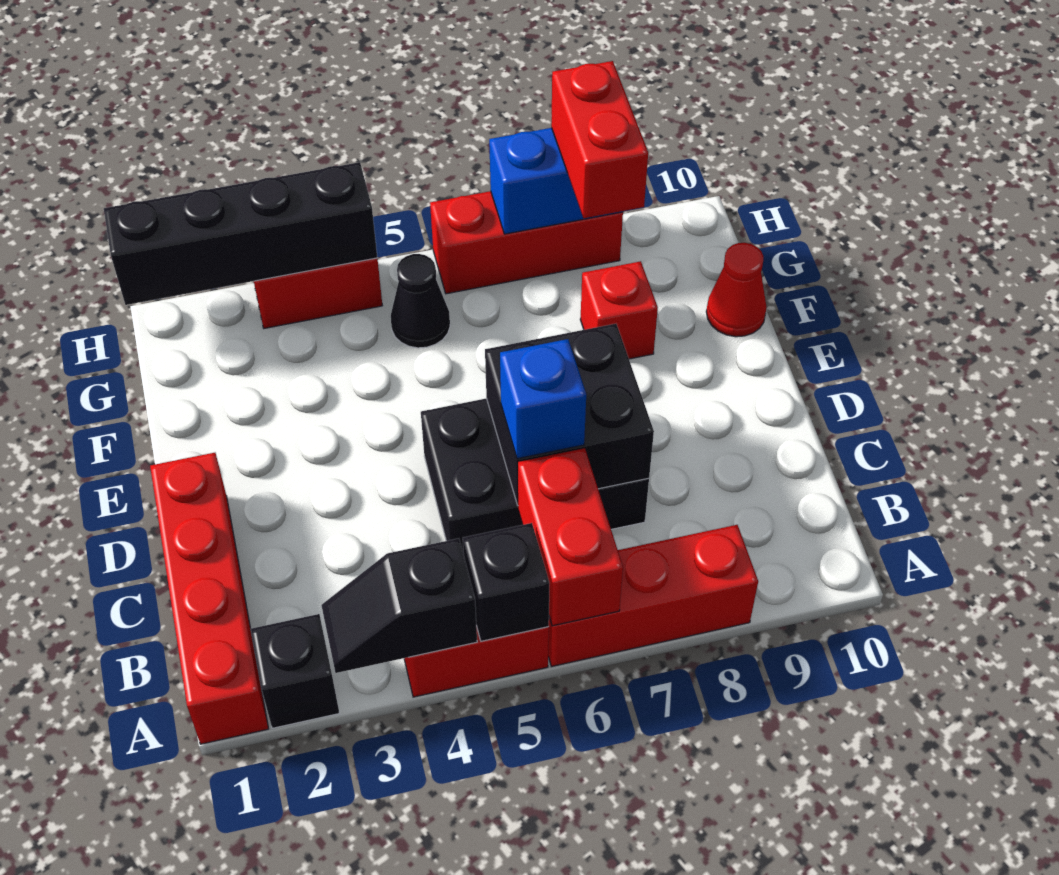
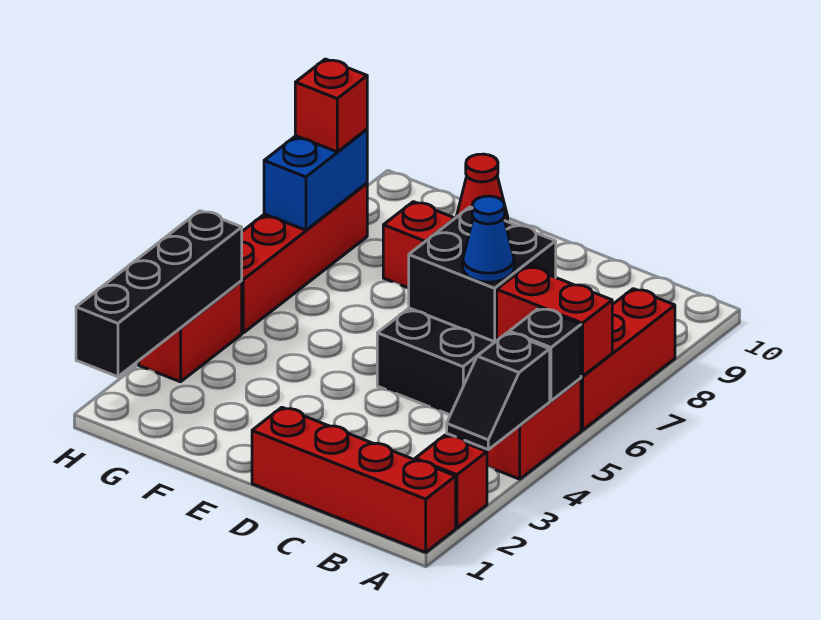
black brick A2 level 1 -> red brick A2 level 1
blue brick C6 level 3 -> blue cone C6 level 3
black cone G5 level 1 -> none
red brick G8:H8 level 3 -> red brick H8 level 3
red brick H6:H8 level 1 -> red brick H5:H8 level 1

